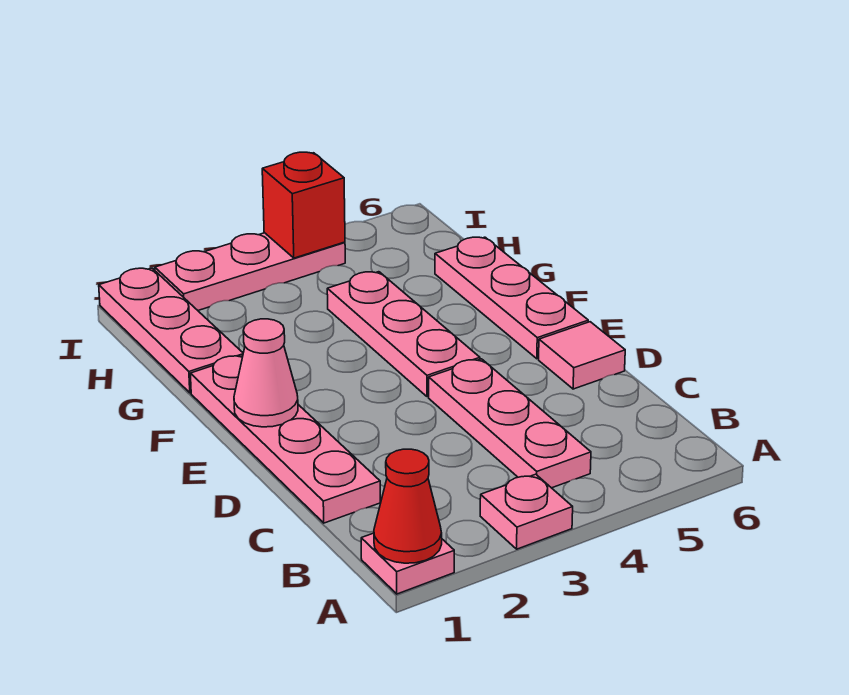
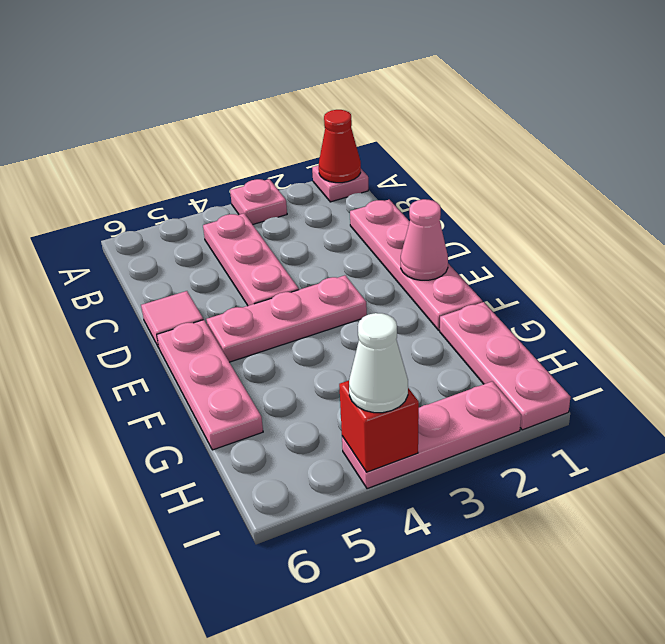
pink plate E4:G4 level 1 -> pink plate E3:E5 level 1
none -> white cone I4 level 3

